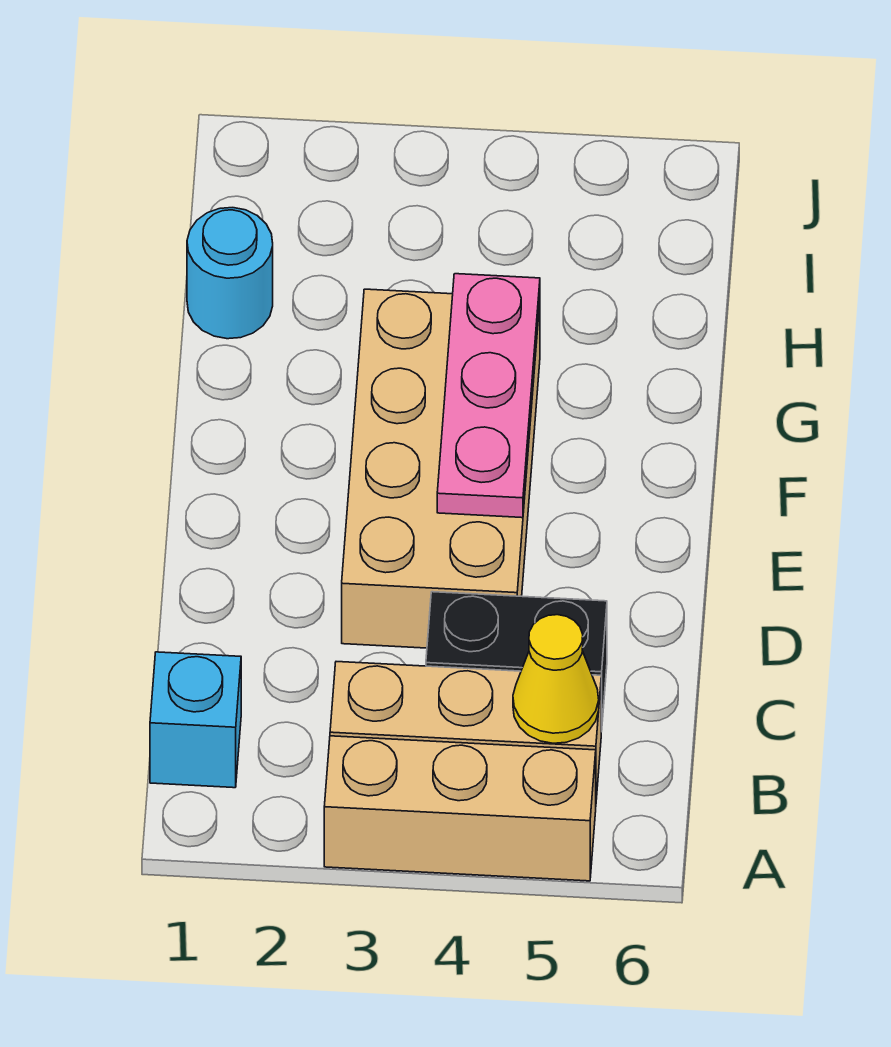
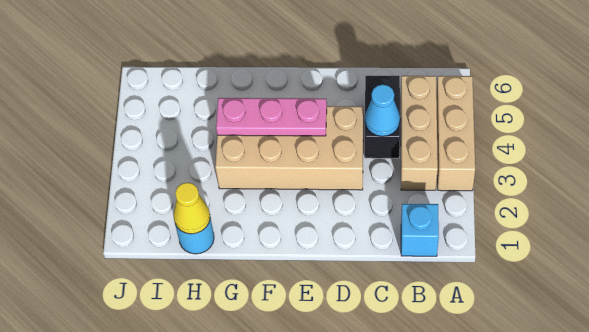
yellow cone B5 level 2 -> yellow cone H1 level 2
none -> cyan cone C4 level 2

